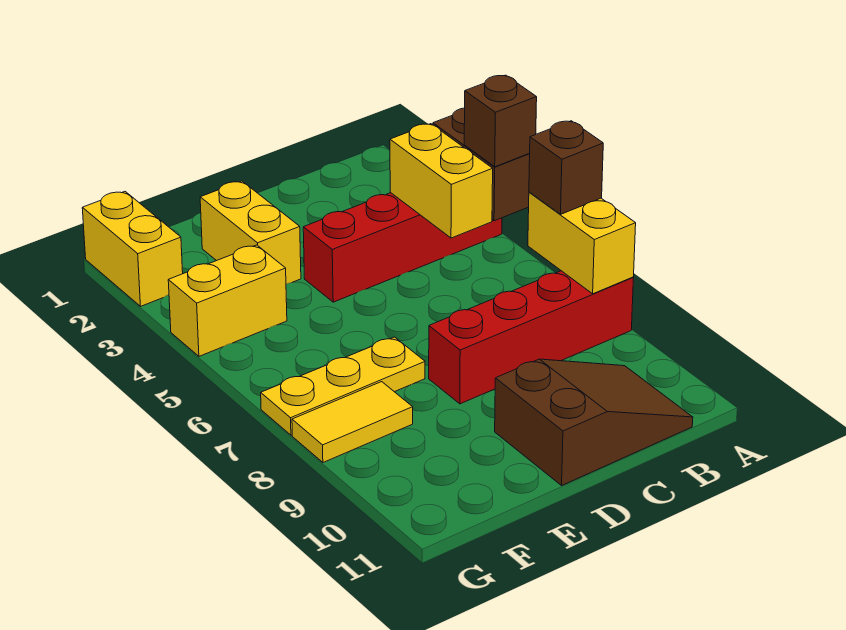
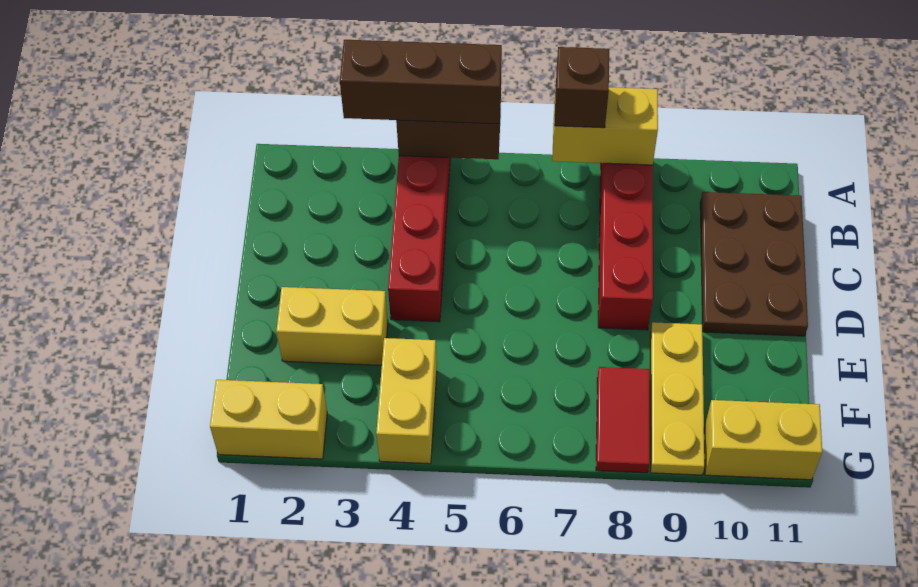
brown brick A5 level 3 -> brown brick A3:A5 level 3
yellow brick B4:B5 level 2 -> yellow brick G10:G11 level 1
brown slope B10:D11 level 1 top D -> brown plate B10:D11 level 1
yellow plate E7:G7 level 1 -> yellow plate E9:G9 level 1
yellow tile F8:G8 level 1 -> red tile F8:G8 level 1

